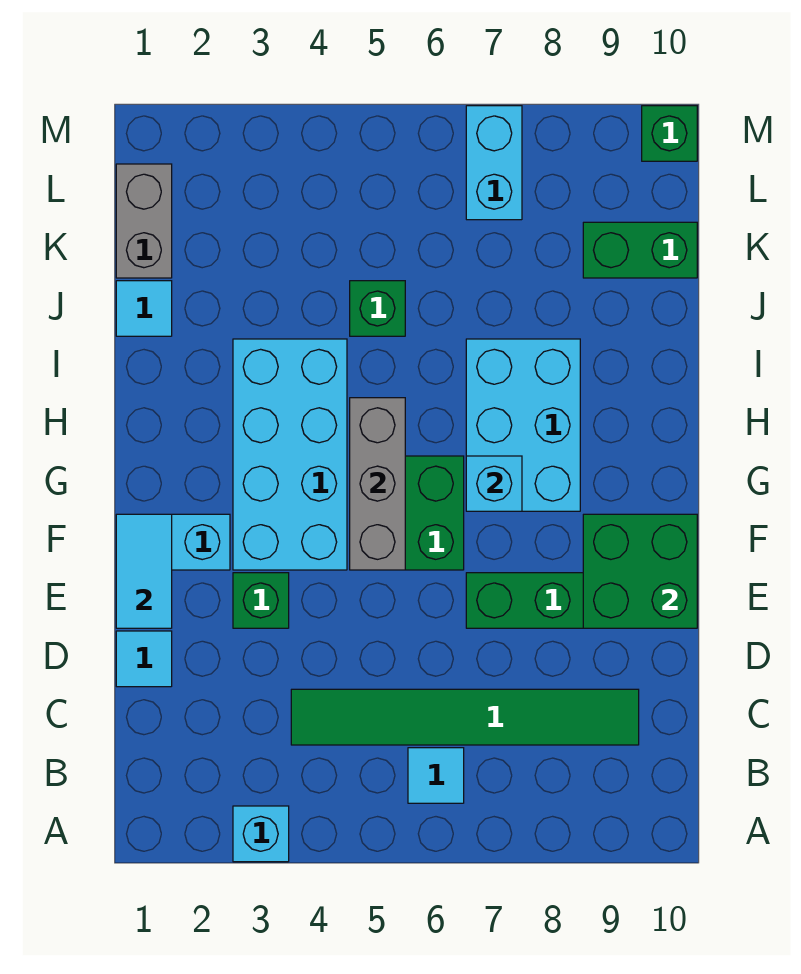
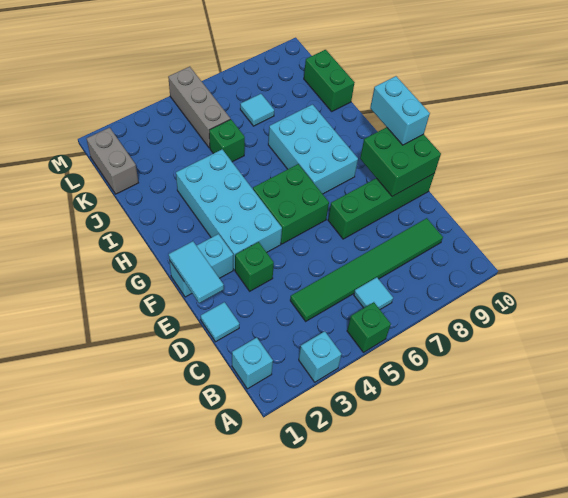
grey brick F5:H5 level 2 -> grey brick K5:M5 level 1
cyan brick G7 level 2 -> cyan brick B1 level 1
cyan tile J1 level 1 -> cyan tile K7 level 1
green brick K9:K10 level 1 -> green brick J10:K10 level 1
cyan brick L7:M7 level 1 -> cyan brick F10:G10 level 3
green brick M10 level 1 -> green brick A5 level 1

